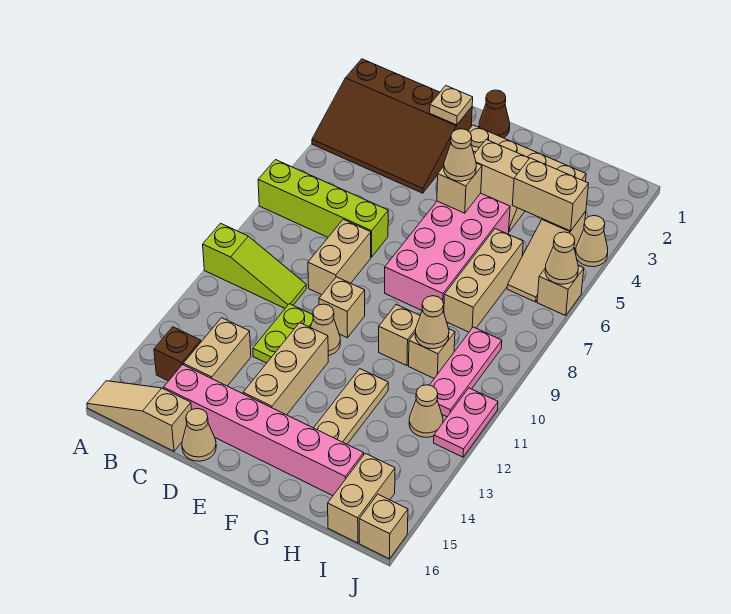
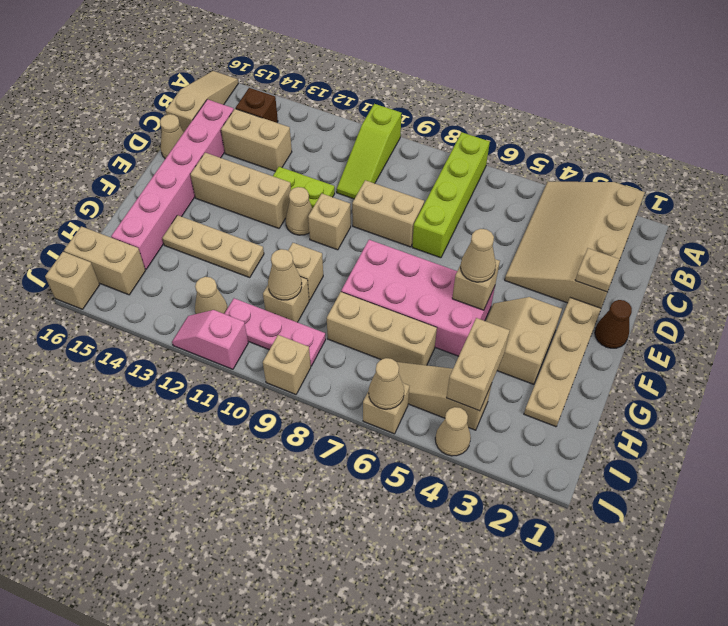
brown slope A2:D4 level 1 top 2 -> tan slope A2:D4 level 1 top 2
none -> tan brick J9 level 1
pink plate J11:J12 level 1 -> pink slope J11:J12 level 1 top 11

